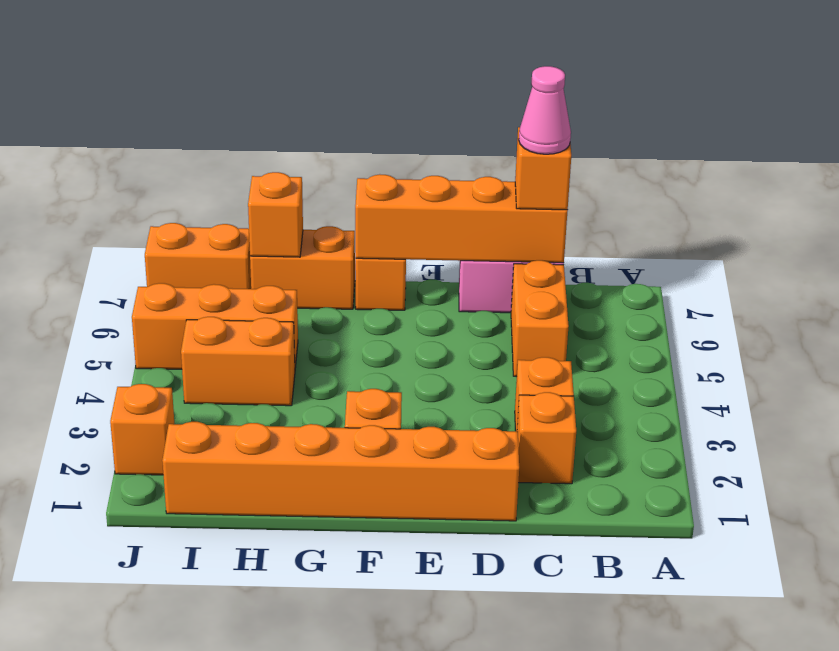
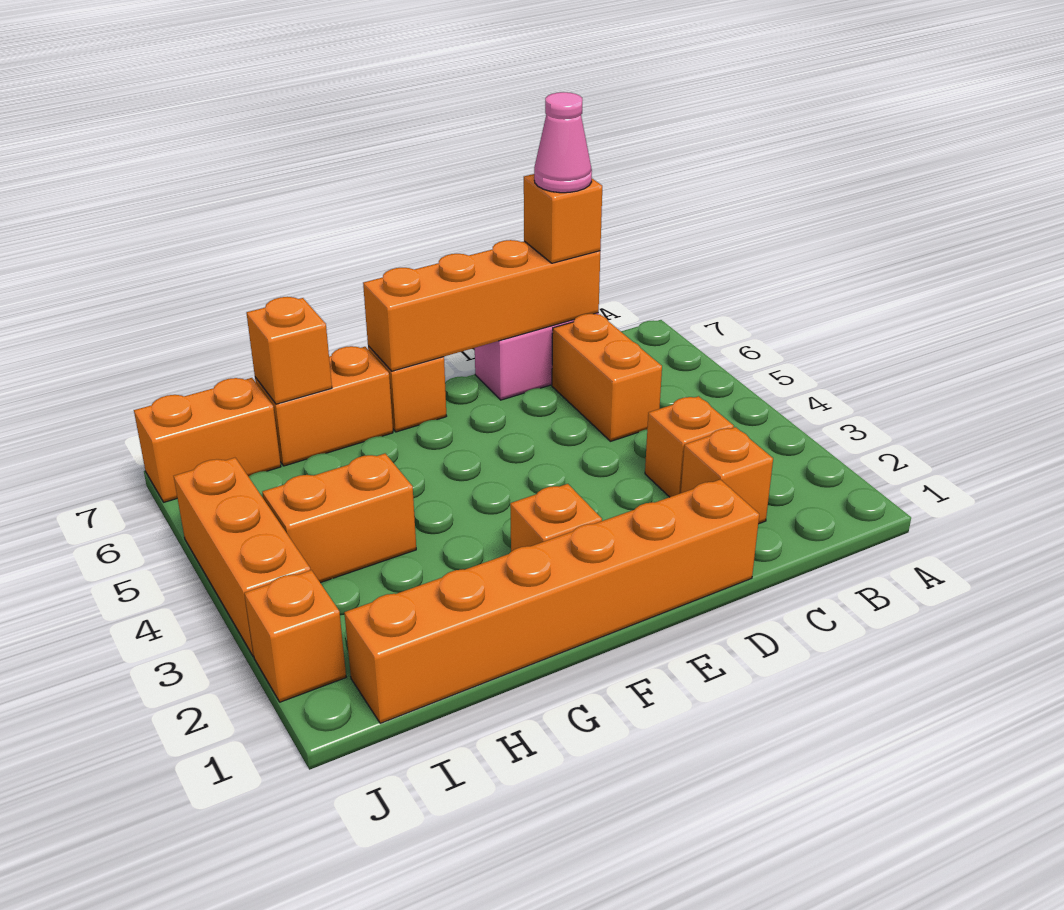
orange brick H5:J5 level 1 -> orange brick J3:J5 level 1

